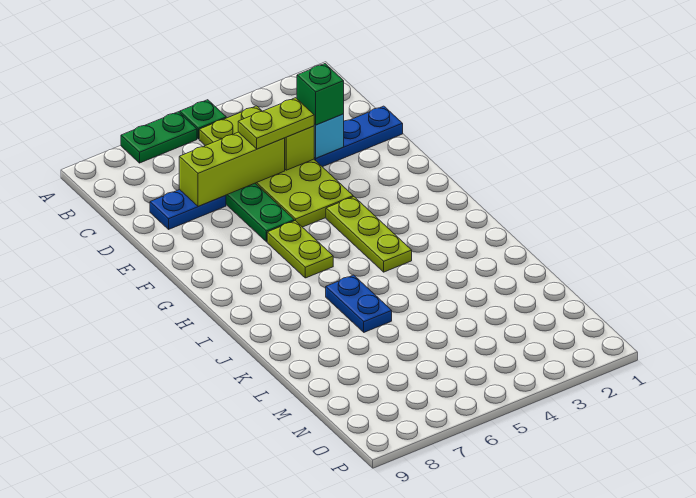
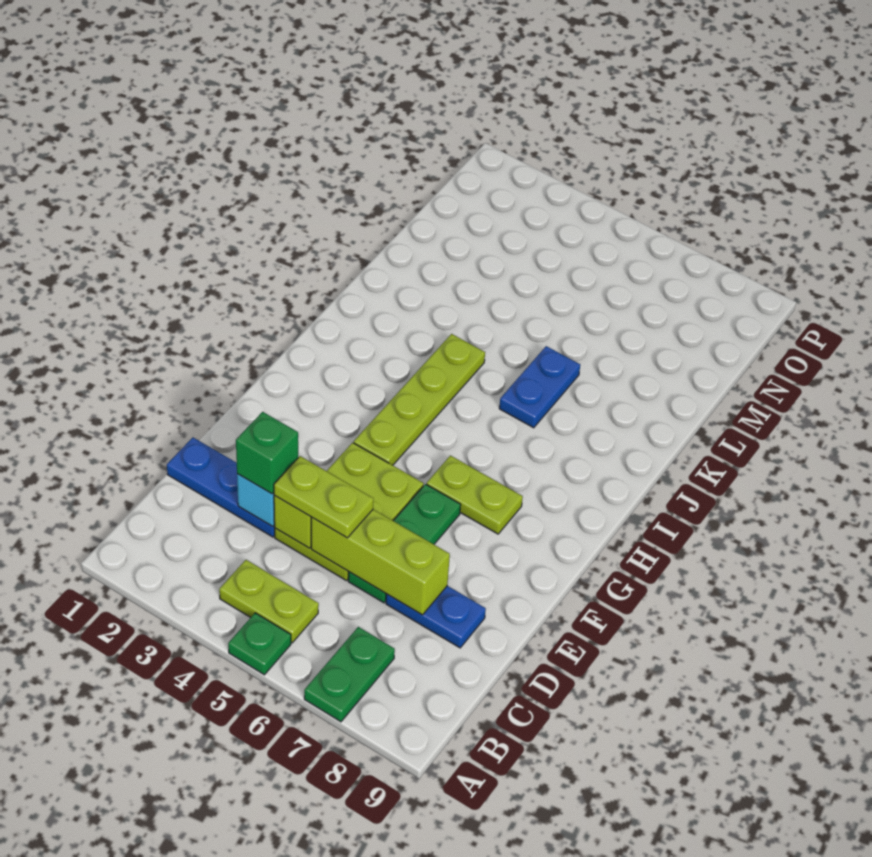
green plate A6:A7 level 1 -> green plate A7:B7 level 1
lime plate G4:I4 level 1 -> lime plate G4:J4 level 1
lime plate G6:H6 level 1 -> lime plate G6:G7 level 1

